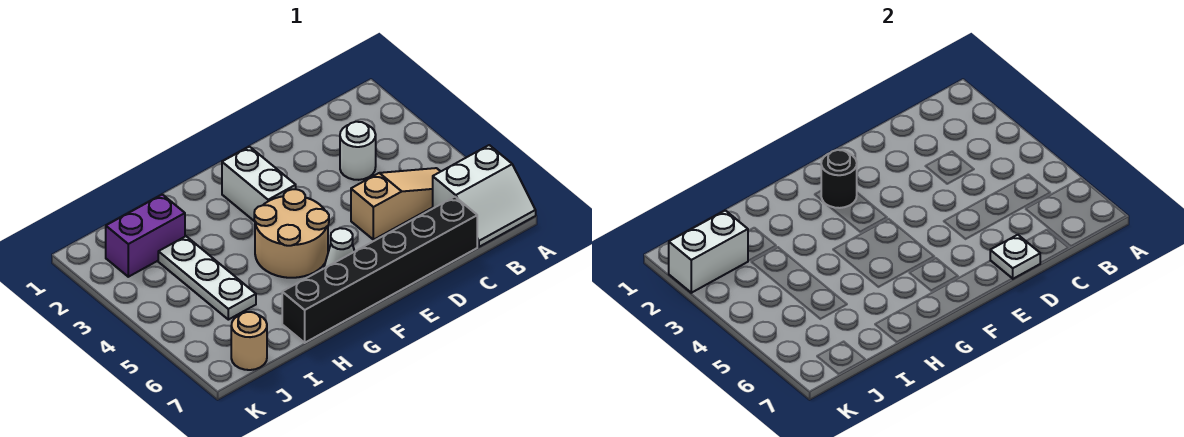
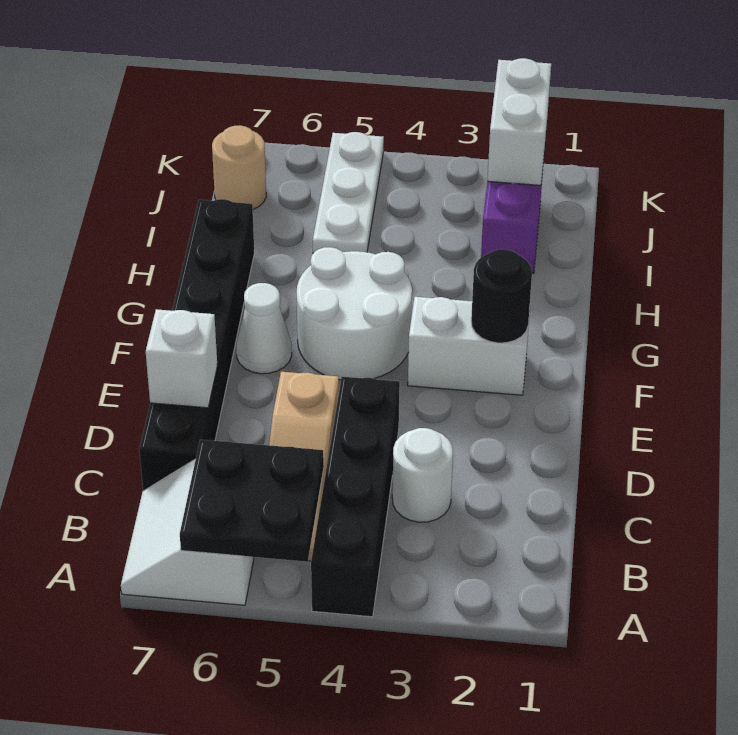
none -> black brick A4:D4 level 1
none -> black plate A5:B6 level 2
white plate D7 level 2 -> white brick D7 level 2
tan round brick F4:G5 level 1 -> white round brick F4:G5 level 1
white plate I3:I5 level 1 -> white plate I5:K5 level 1

